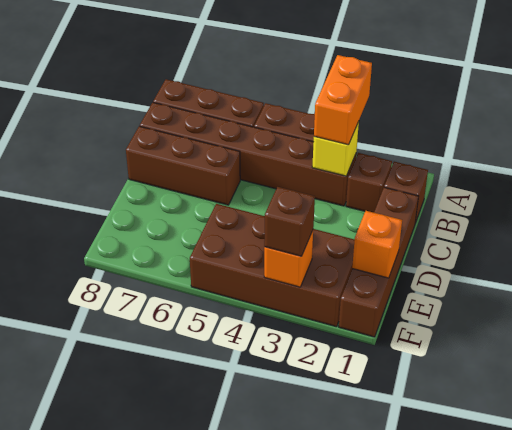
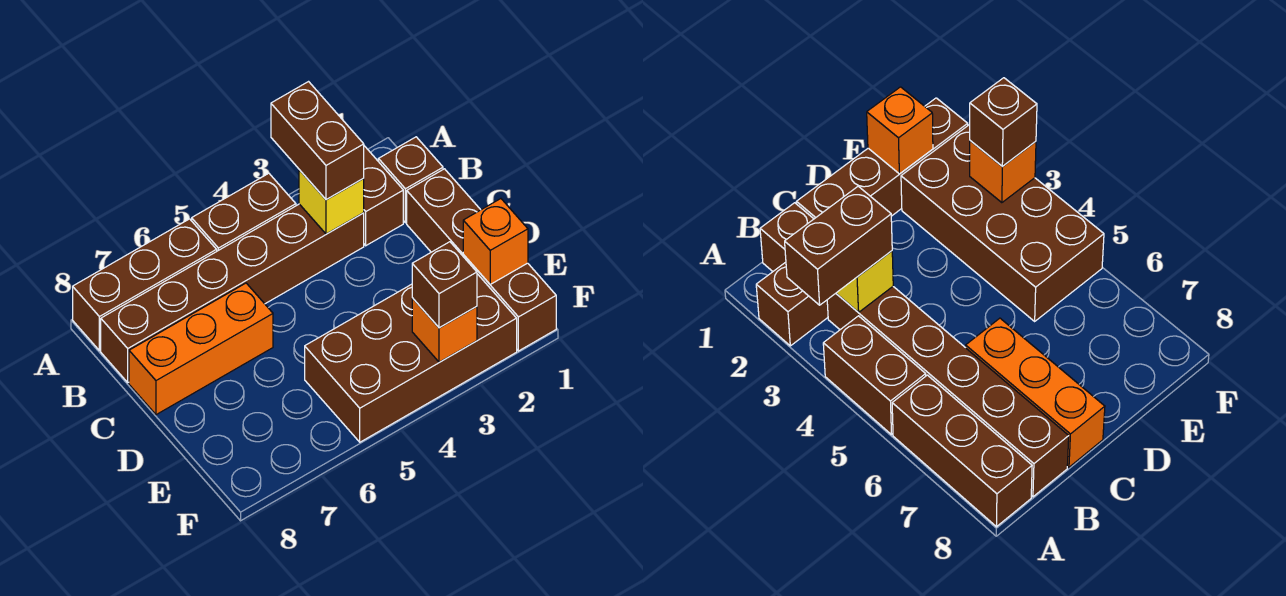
orange brick A3:B3 level 3 -> brown brick A3:B3 level 3
brown brick B2 level 1 -> brown brick A2:B2 level 1
brown brick C6:C8 level 1 -> orange brick C6:C8 level 1

